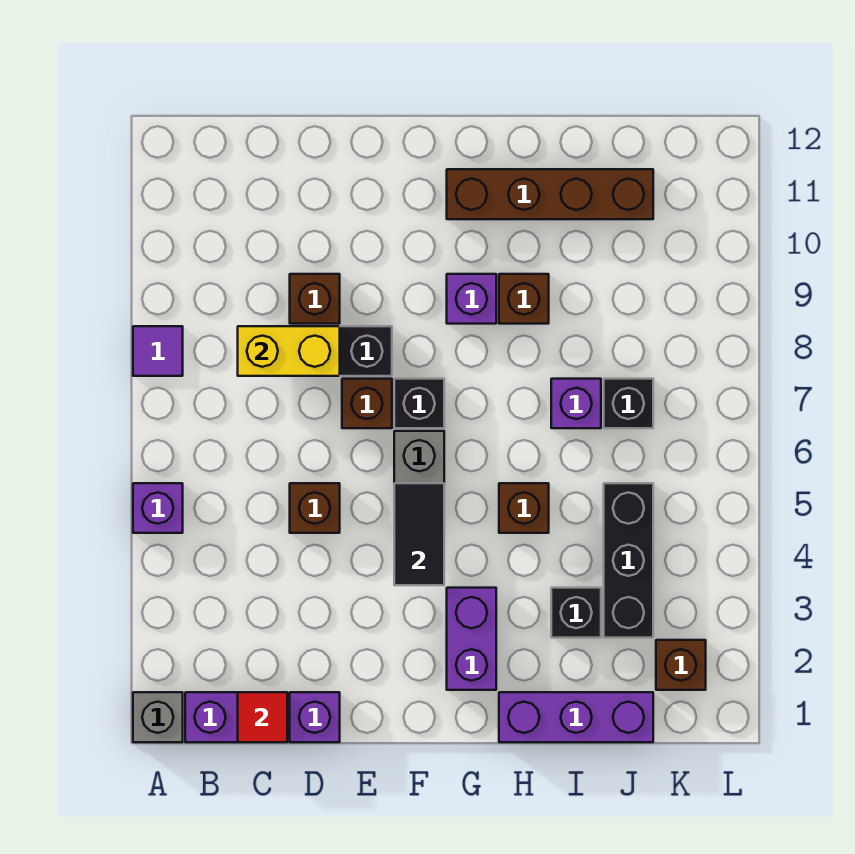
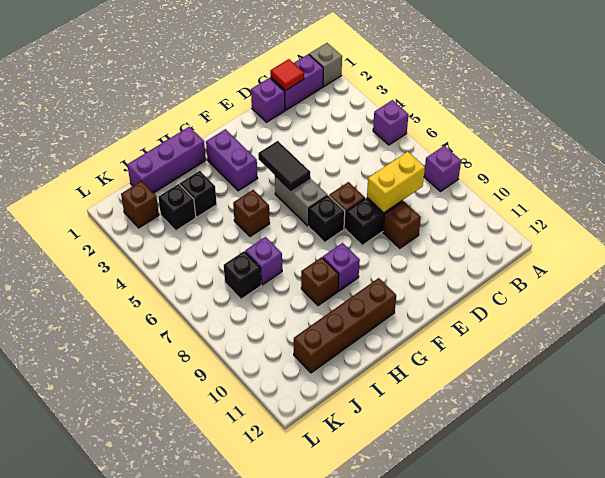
purple tile A8 level 1 -> purple brick A8 level 1
brown brick D5 level 1 -> none
black brick J3:J5 level 1 -> black brick J3 level 1

